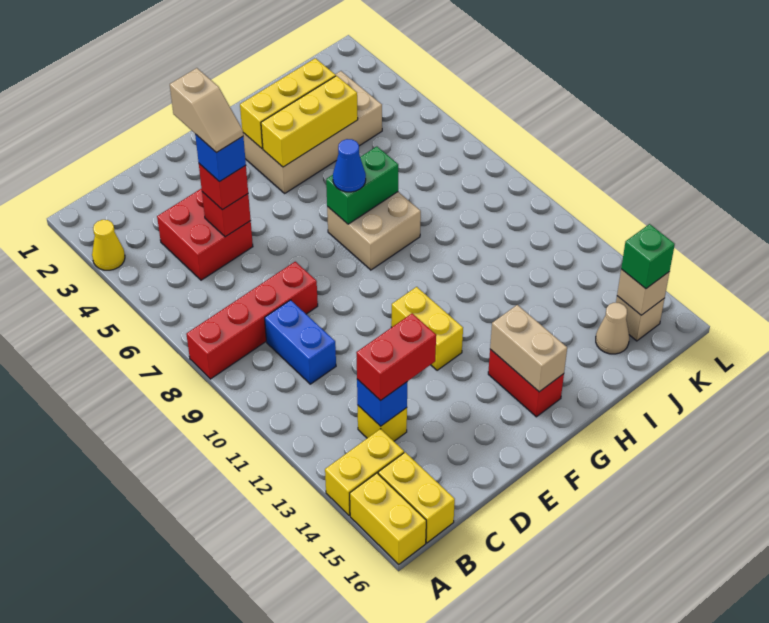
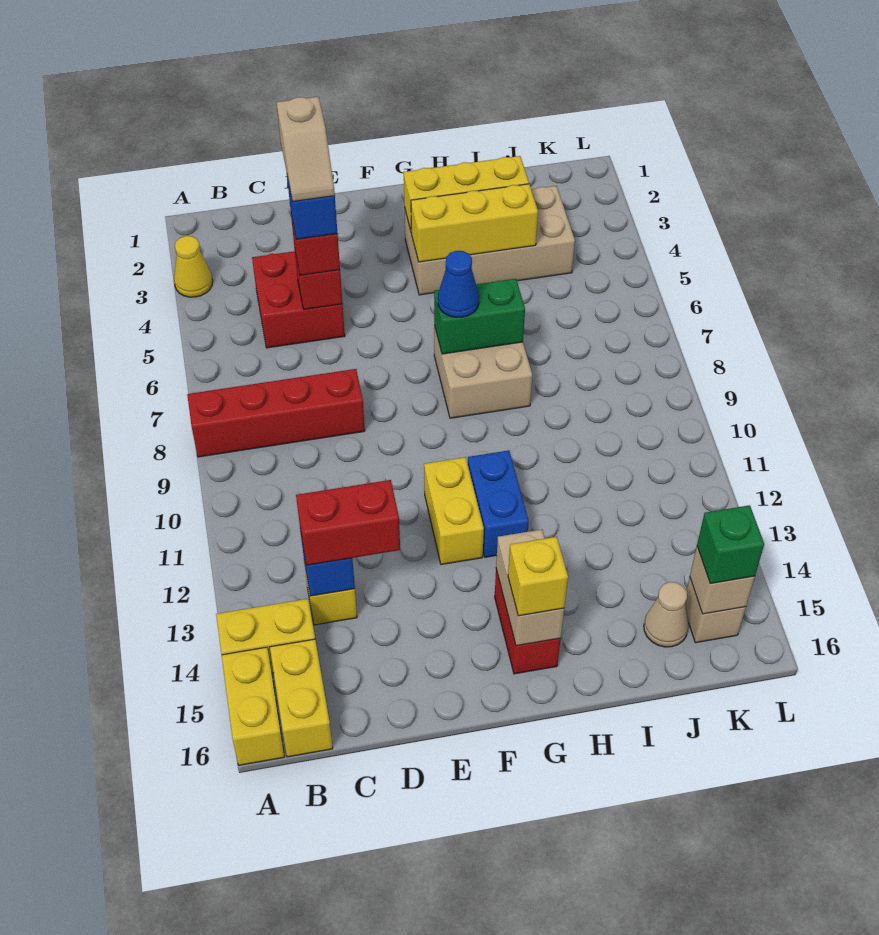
blue brick C9:C10 level 1 -> blue brick G11:G12 level 1
none -> yellow brick G15 level 3

